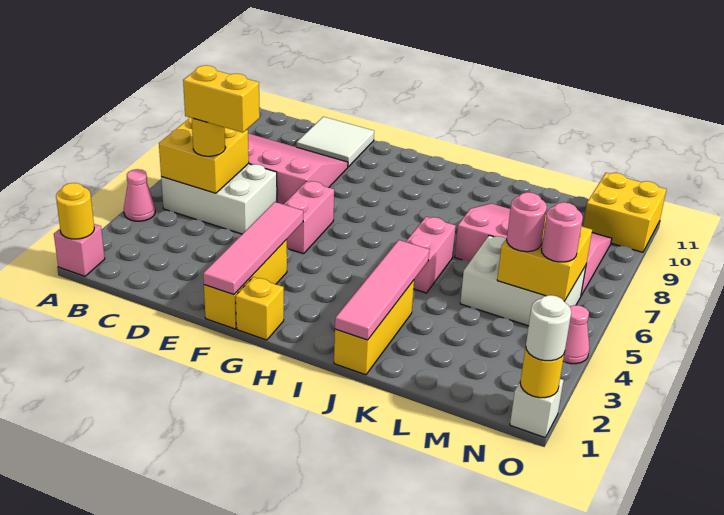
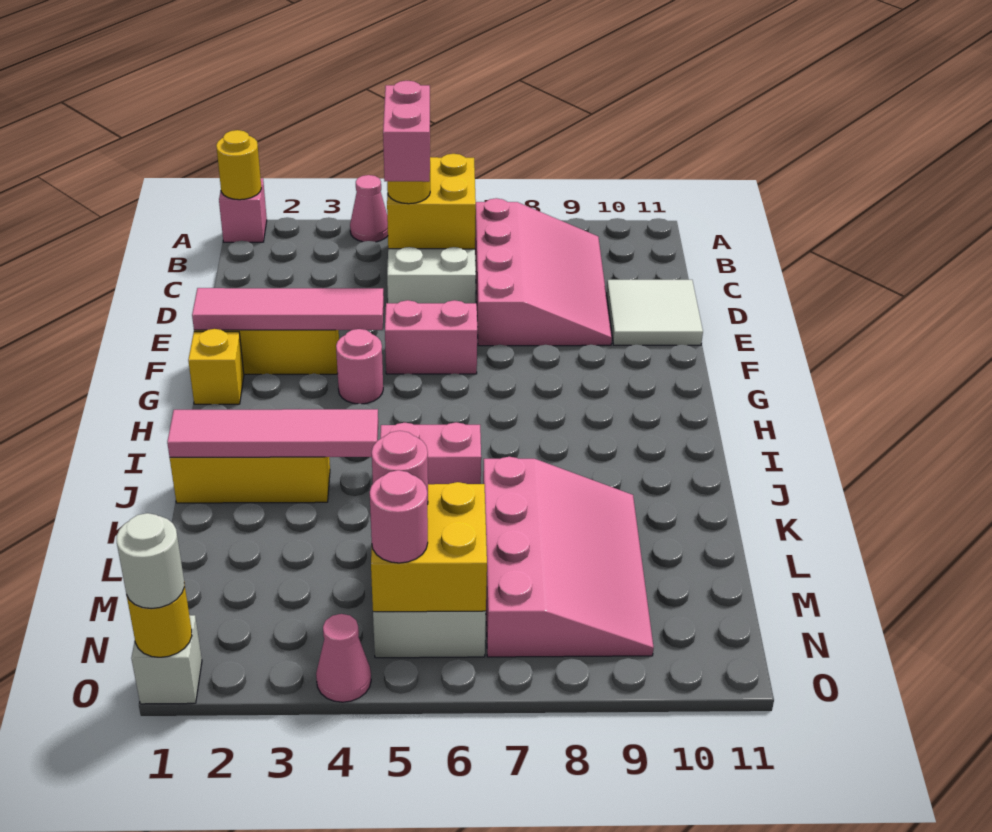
yellow brick C5:D5 level 4 -> pink brick C5:D5 level 4
none -> pink round brick G4 level 1
yellow brick N10:O11 level 1 -> none

